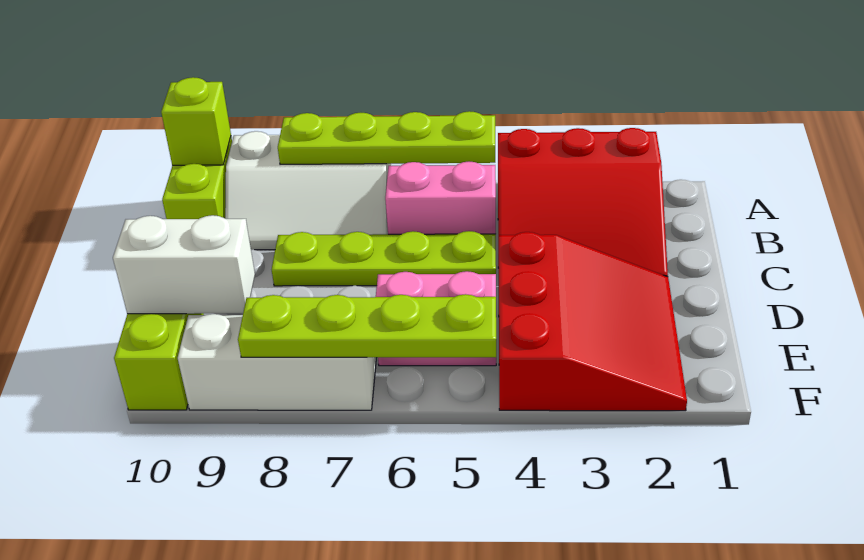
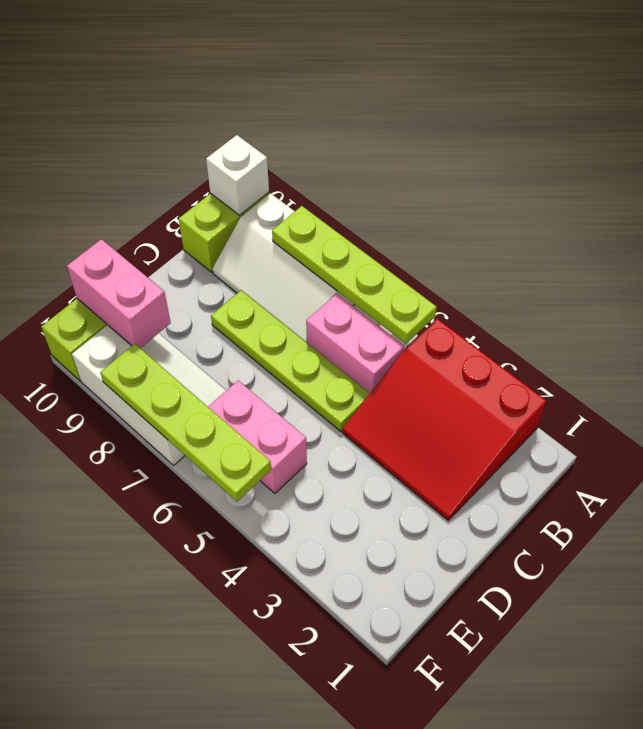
lime brick A10 level 2 -> white brick A10 level 2
red slope D2:F4 level 1 top 4 -> none
white brick E9:E10 level 2 -> pink brick E9:E10 level 2

